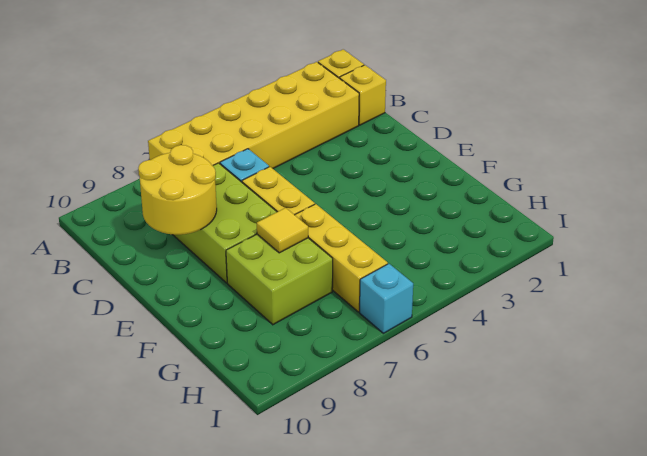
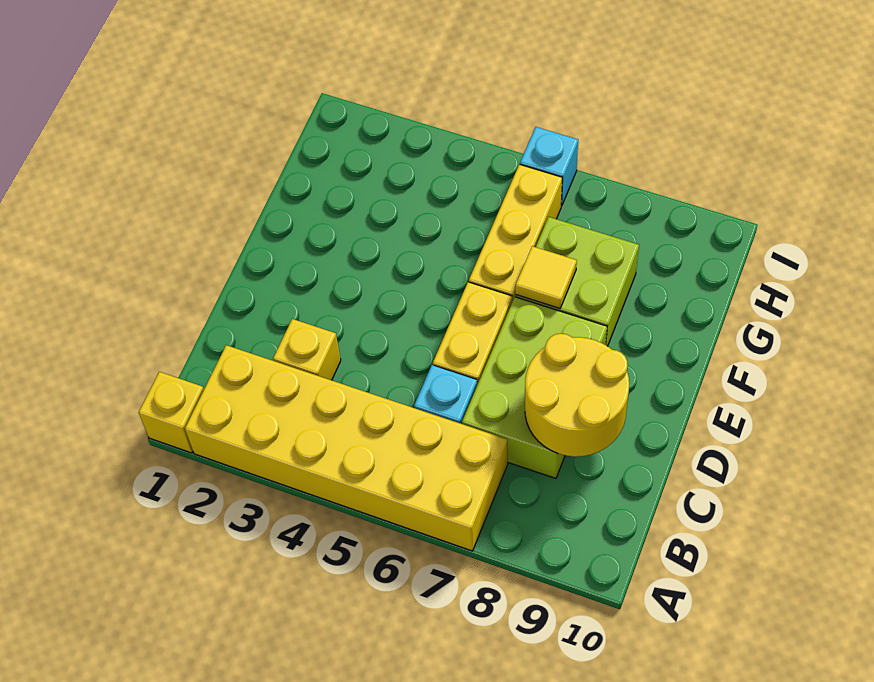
yellow brick B1 level 1 -> yellow brick C3 level 1

